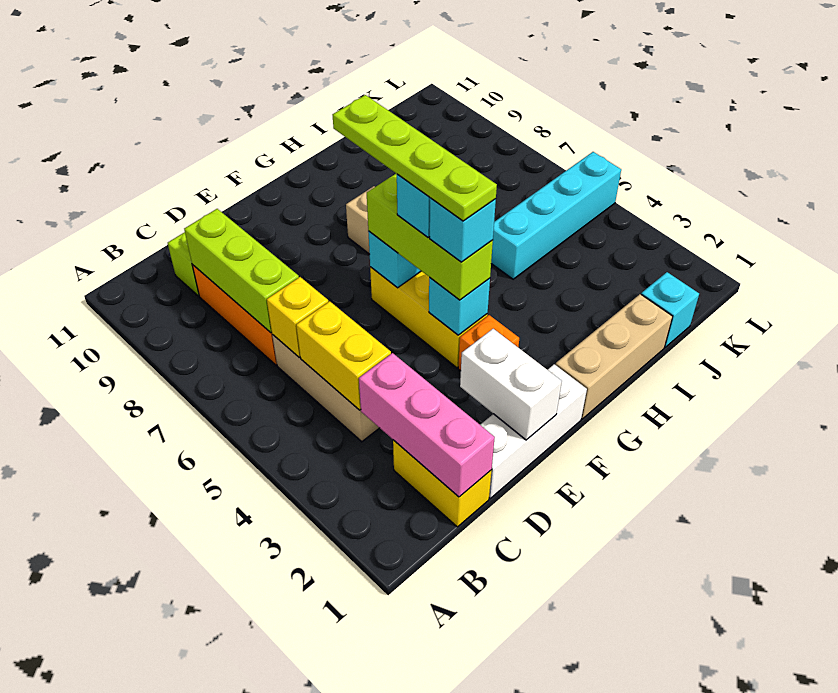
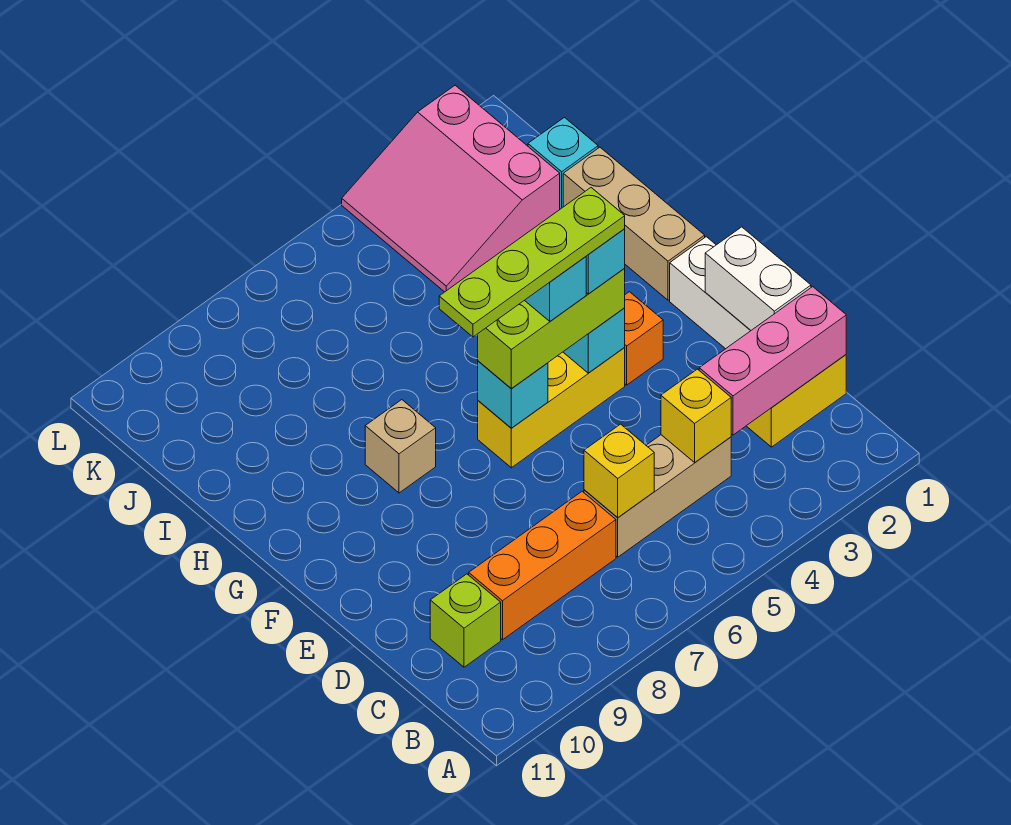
yellow brick C4:C5 level 2 -> yellow brick C4 level 2
lime brick C7:C9 level 2 -> none
white brick E1:E2 level 2 -> white brick D1:E1 level 2
cyan brick I5:L5 level 1 -> none
none -> pink slope J2:L4 level 1 top 2

